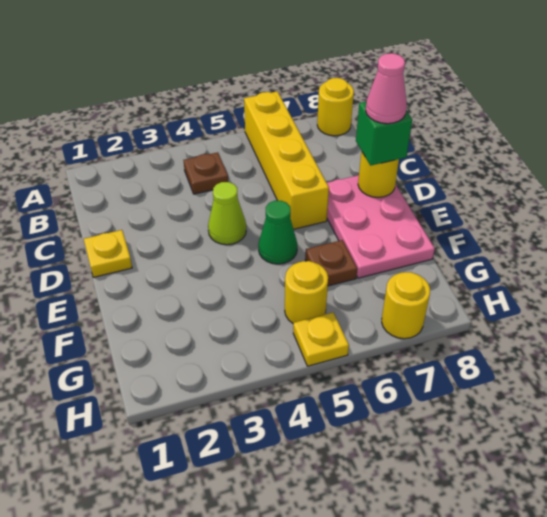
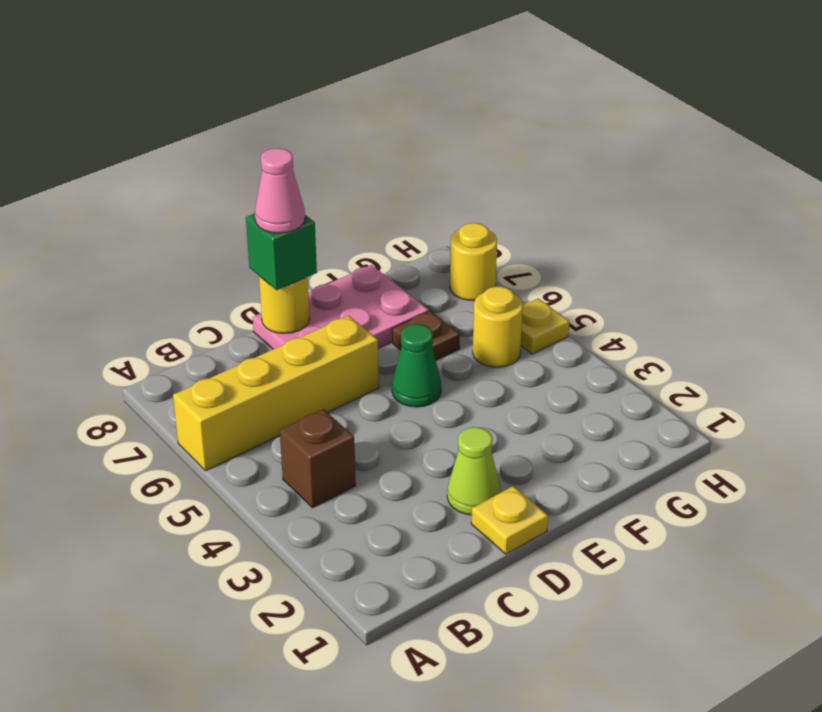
yellow round brick A8 level 1 -> none
brown plate B4 level 1 -> brown brick B4 level 1
lime cone D4 level 1 -> lime cone D2 level 1

